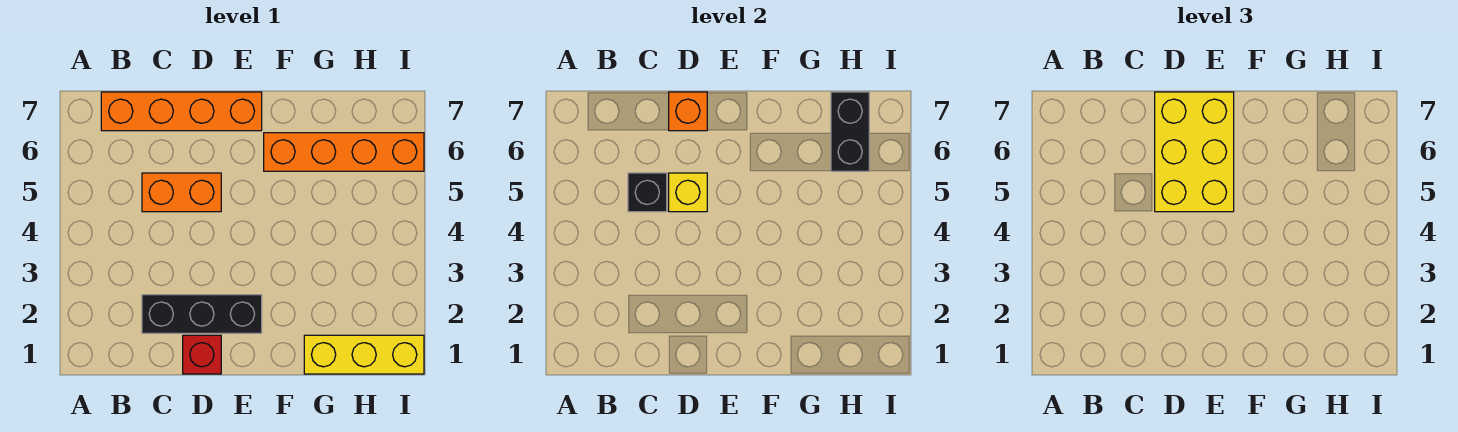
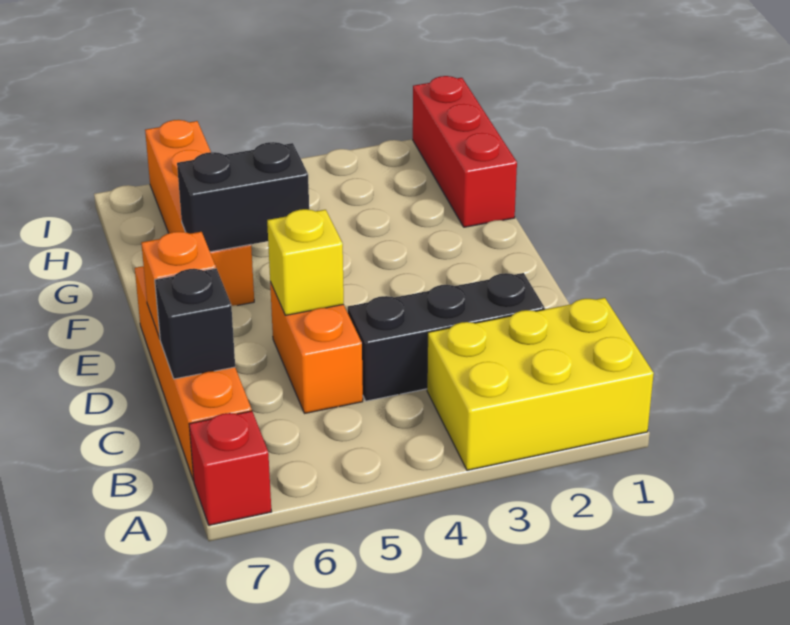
black brick C2:E2 level 1 -> black brick C2:C4 level 1
black brick C5 level 2 -> black brick C7 level 2
red brick D1 level 1 -> red brick A7 level 1
yellow brick D5:E7 level 3 -> yellow brick A1:B3 level 1
yellow brick G1:I1 level 1 -> red brick G1:I1 level 1
black brick H6:H7 level 2 -> black brick F5:F6 level 2

